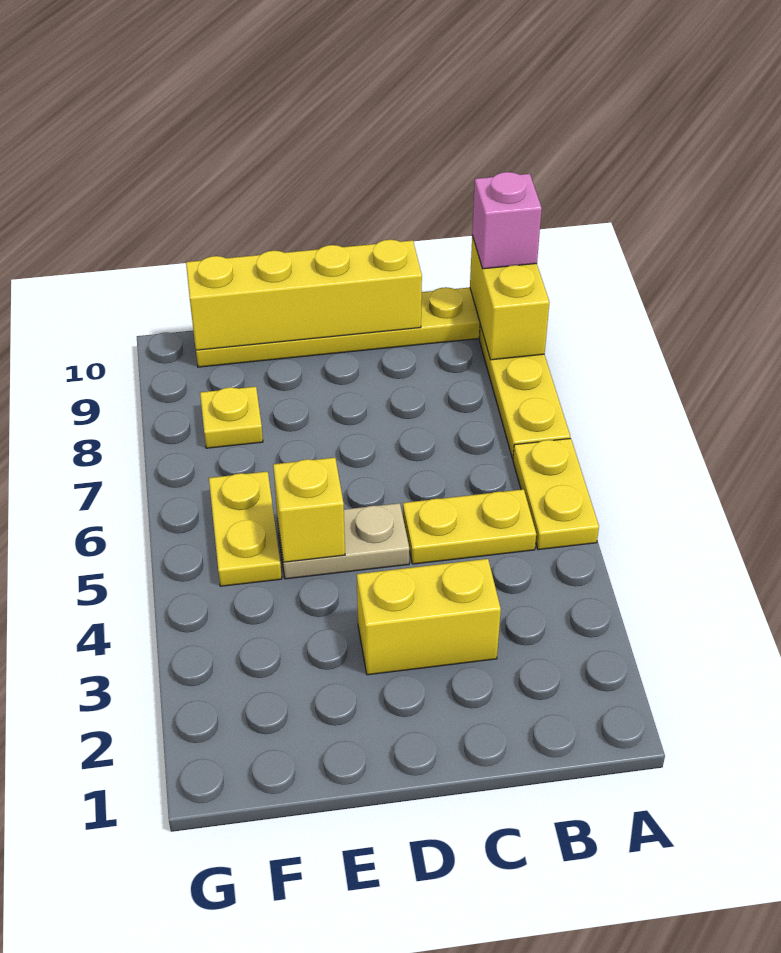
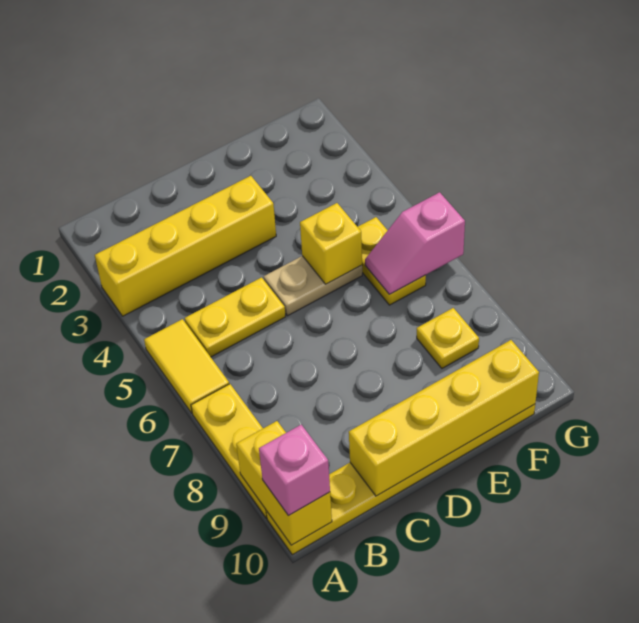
yellow plate A5:A6 level 1 -> yellow tile A5:A6 level 1
yellow brick C3:D3 level 1 -> yellow brick A3:D3 level 1
none -> pink slope F6:G6 level 2 top G

